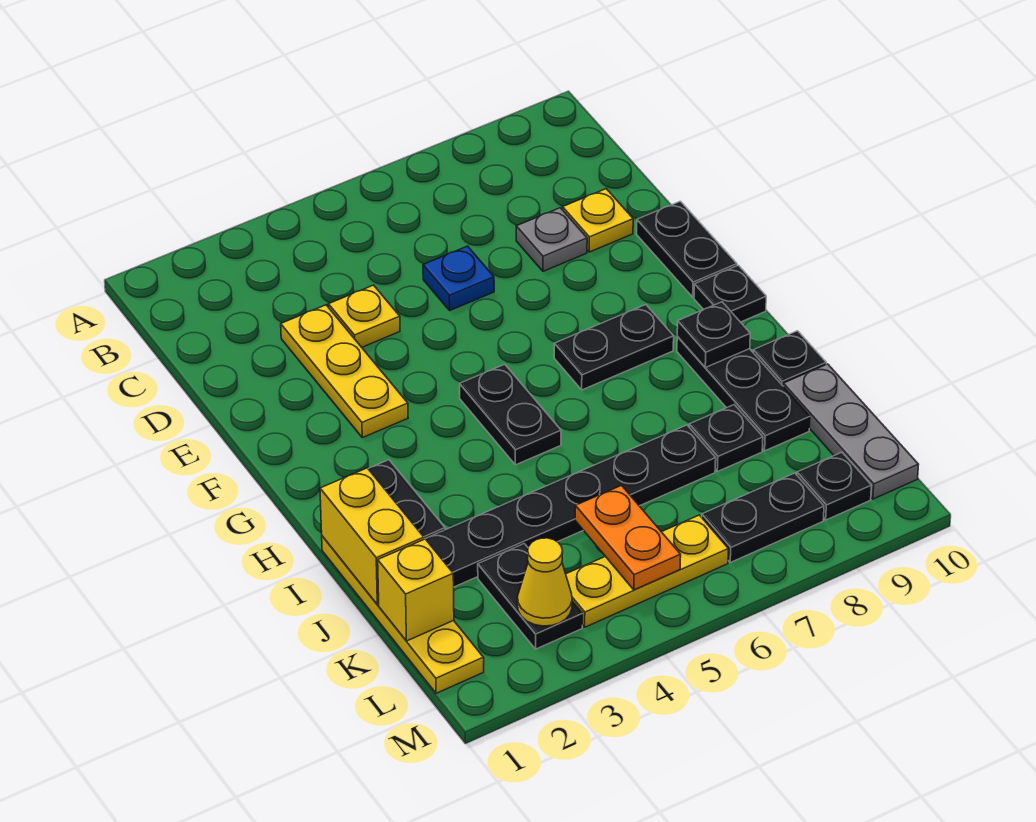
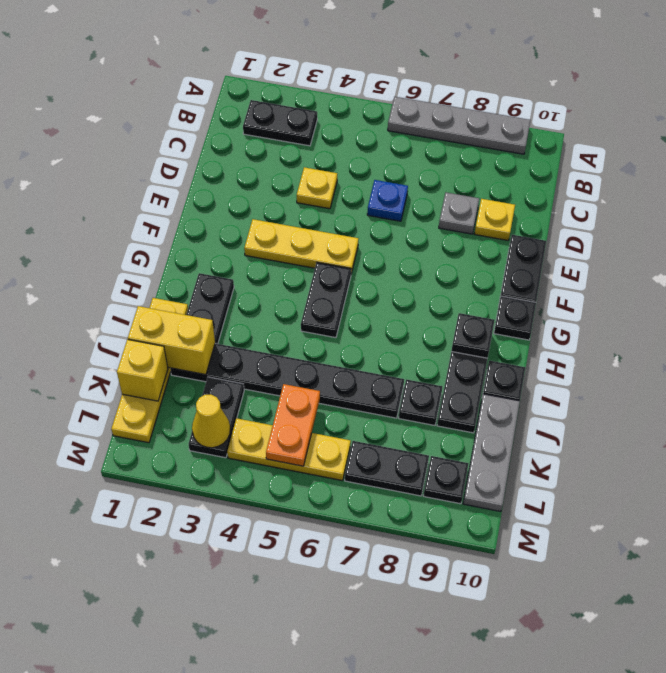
none -> grey plate A6:A9 level 1
yellow plate D3:F3 level 1 -> yellow plate F3:F5 level 1
black plate G7:G8 level 1 -> black plate B2:B3 level 1
yellow brick I1:J1 level 2 -> yellow brick J1:J2 level 2

